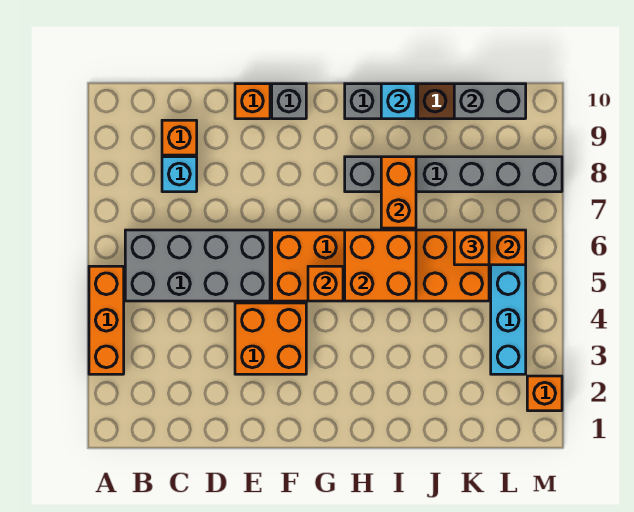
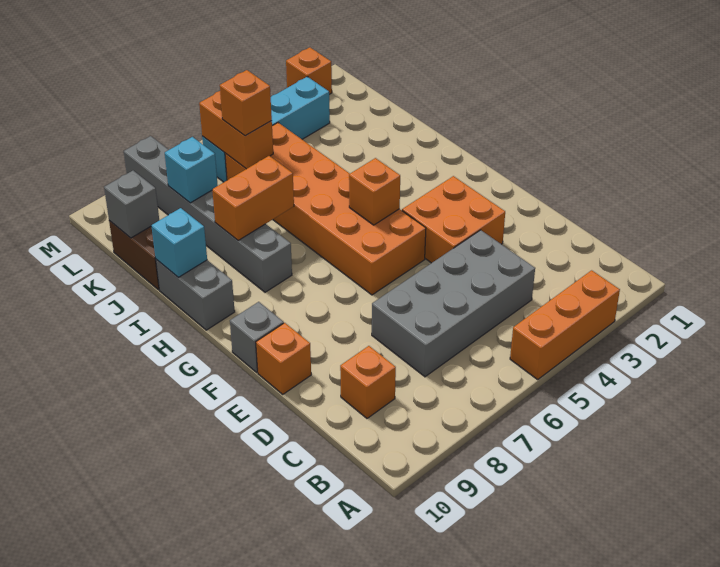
grey brick B5:E6 level 1 -> grey brick C4:D7 level 1
cyan brick C8 level 1 -> cyan brick K8 level 2
orange brick H5:I6 level 2 -> none
grey brick K10:L10 level 2 -> grey brick K10 level 2

